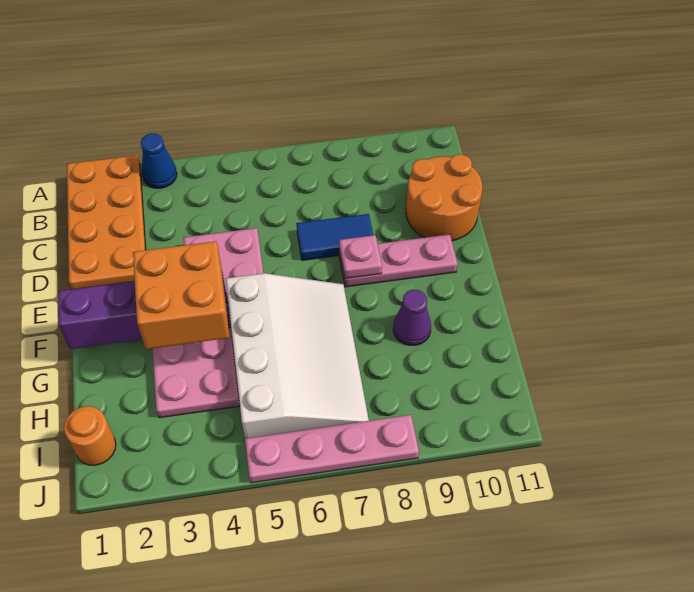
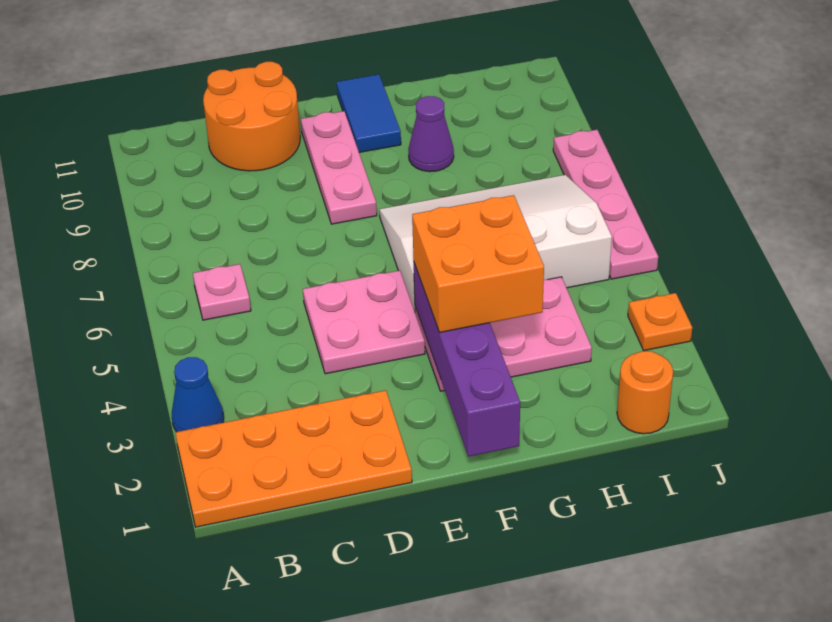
blue tile D7:D8 level 1 -> blue tile F10:F11 level 1
pink plate E8 level 2 -> pink plate B6 level 1
none -> orange plate J3 level 1

